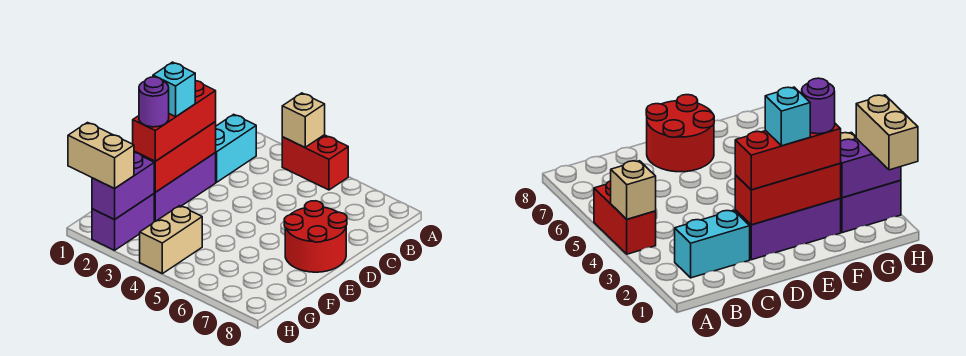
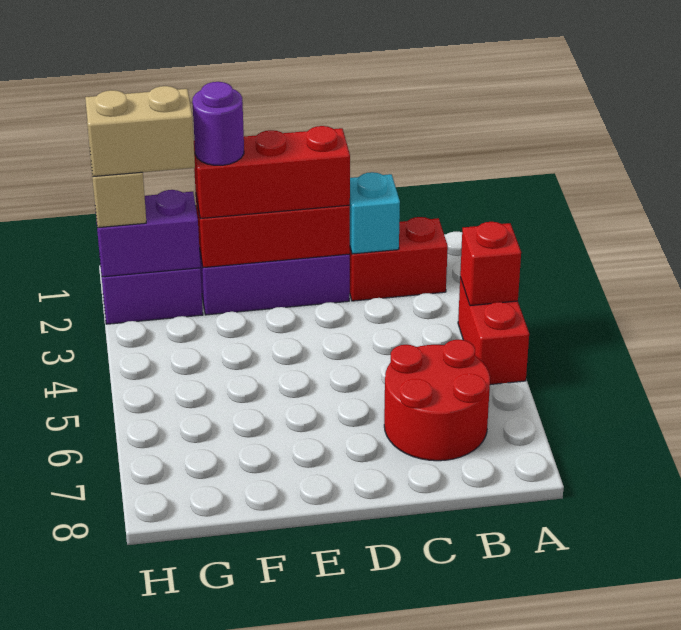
tan brick A4 level 2 -> red brick A4 level 2
cyan brick B2:C2 level 1 -> red brick B2:C2 level 1
red round brick D7:E8 level 1 -> red round brick B6:C7 level 1
cyan brick E2 level 4 -> cyan brick C2 level 2
tan brick G4:H4 level 1 -> tan brick G2:H2 level 4

